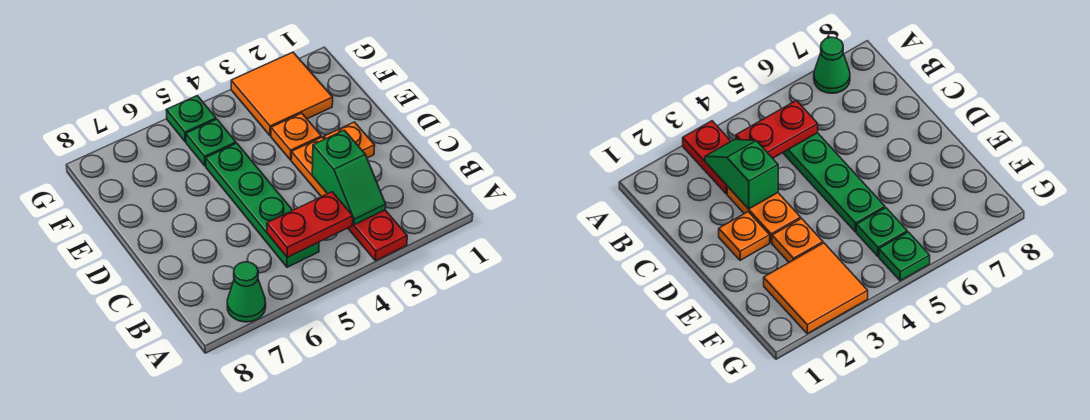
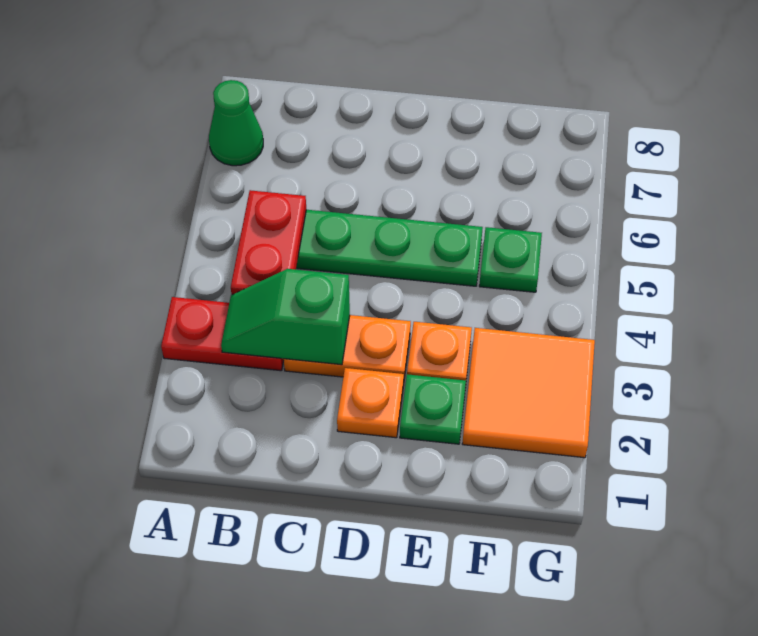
green plate G5 level 1 -> green plate E2 level 1

